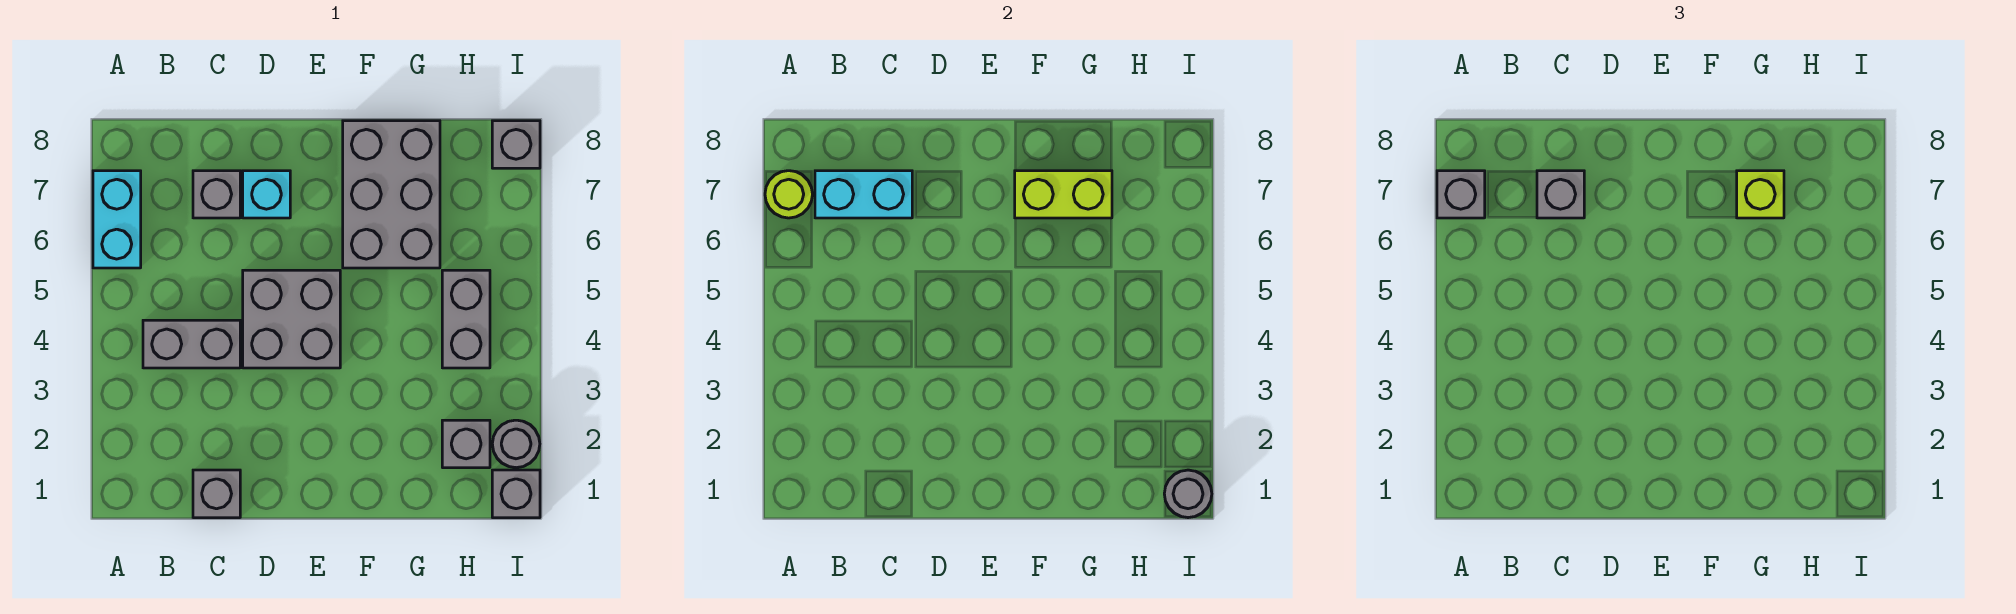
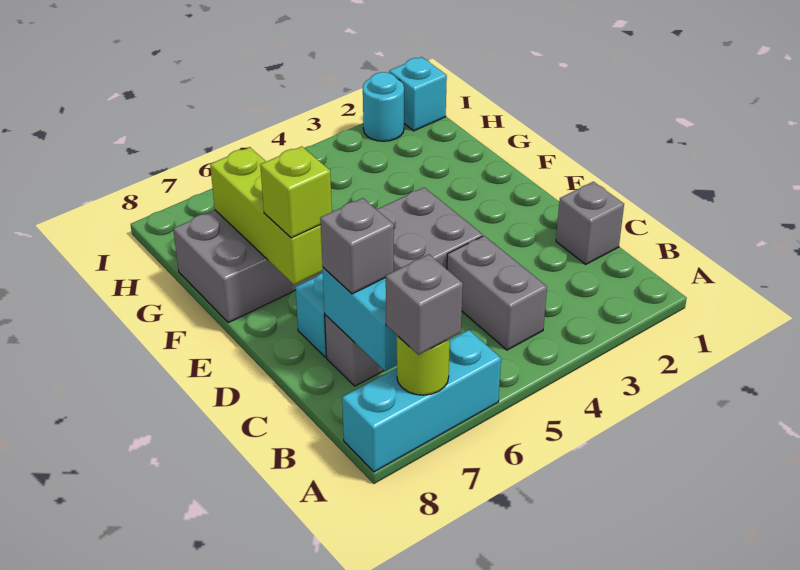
cyan brick A6:A7 level 1 -> cyan brick A6:A8 level 1
lime brick F7:G7 level 2 -> lime brick E7:G7 level 2
lime brick G7 level 3 -> lime brick E7 level 3
grey brick H2 level 1 -> none
grey brick H4:H5 level 1 -> none
grey brick I1 level 1 -> cyan brick I1 level 1
grey round brick I1 level 2 -> none
grey round brick I2 level 1 -> cyan round brick I2 level 1
grey brick I8 level 1 -> none

